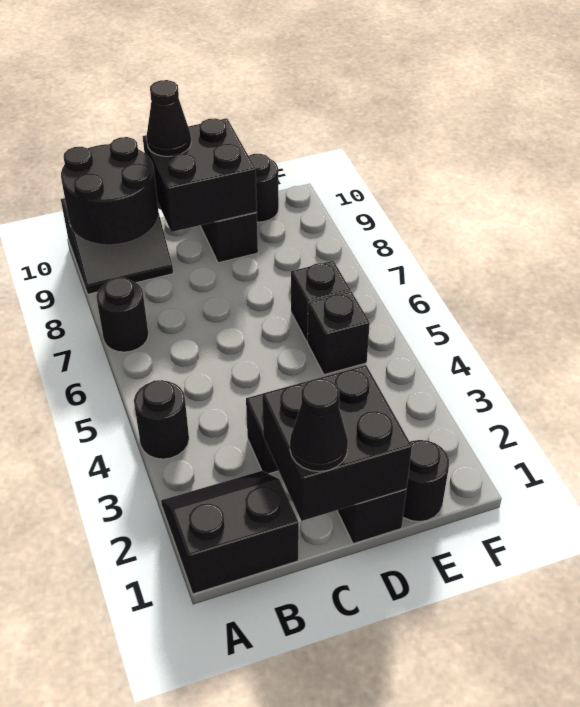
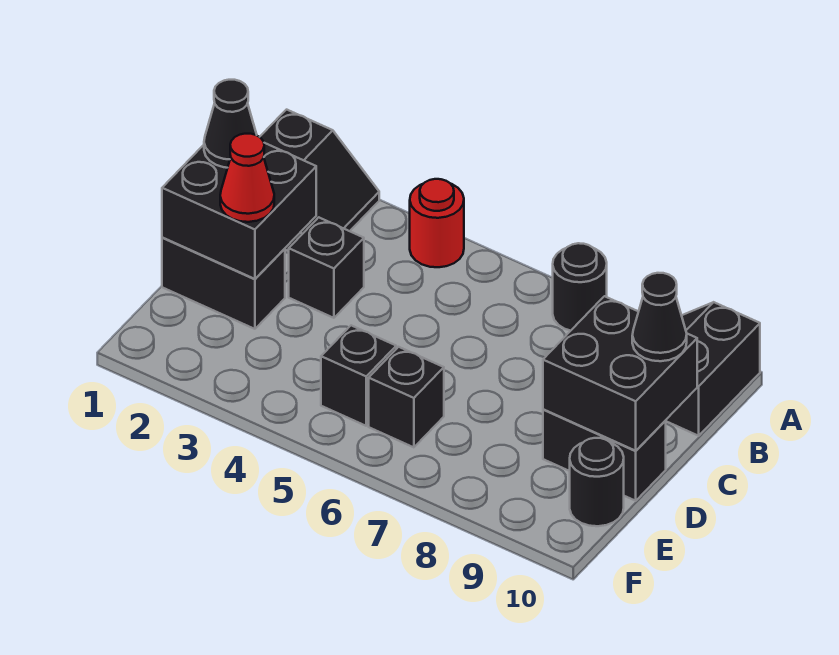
black round brick A4 level 1 -> red round brick A4 level 1
black round brick A9:B10 level 2 -> none
none -> red cone D2 level 3
black round brick E1 level 1 -> none

